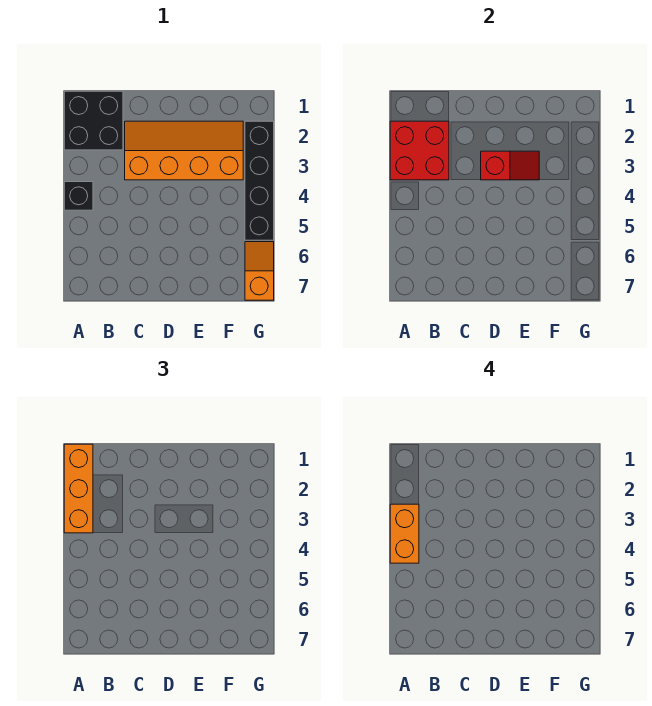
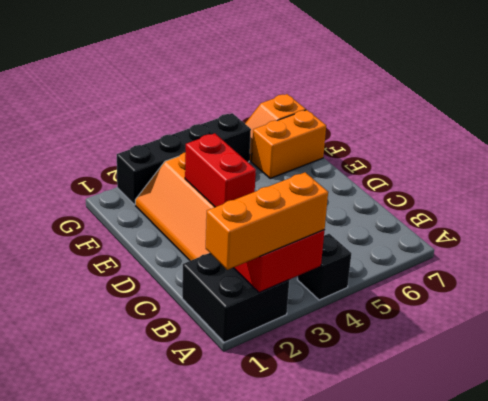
orange brick A3:A4 level 4 -> orange brick F6:F7 level 1
red slope D3:E3 level 2 top D -> red brick D3:E3 level 2

